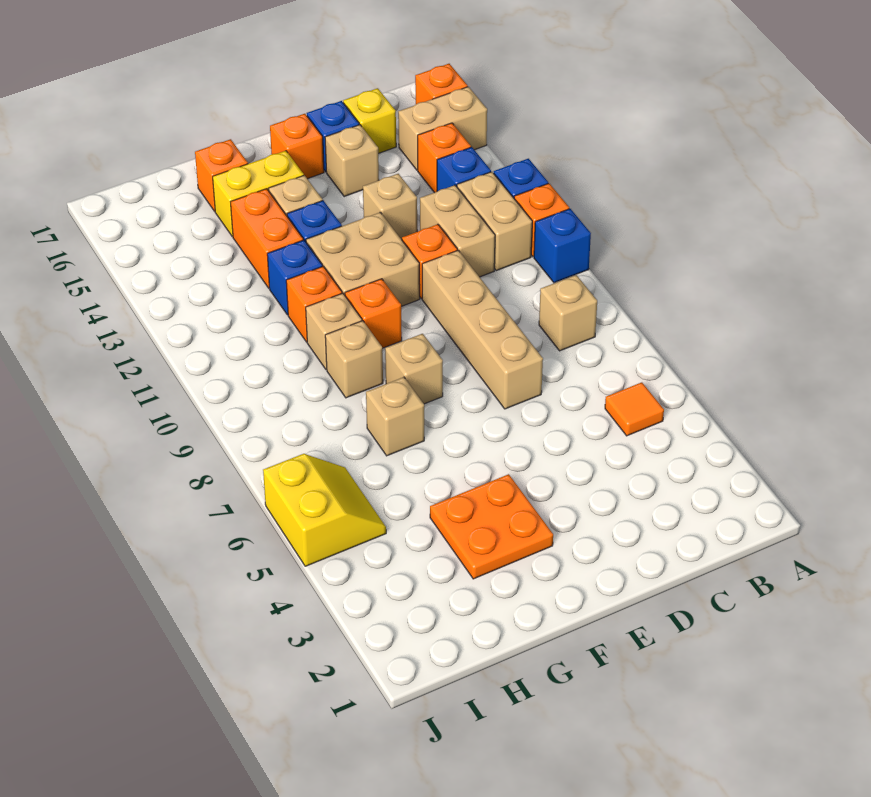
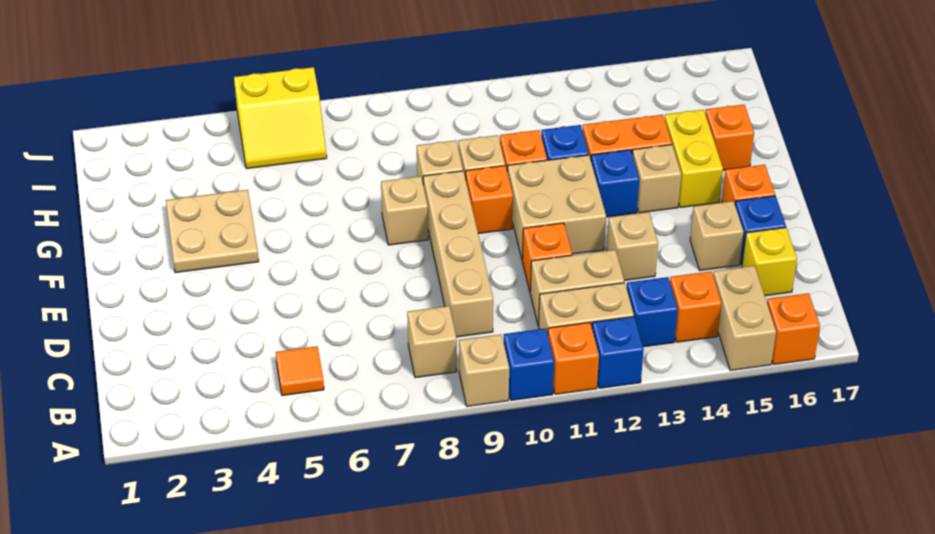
tan brick D7:D10 level 1 -> tan brick C9:F9 level 1
orange plate F3:G4 level 1 -> tan plate F3:G4 level 1
tan brick G7 level 1 -> tan brick A9 level 1

